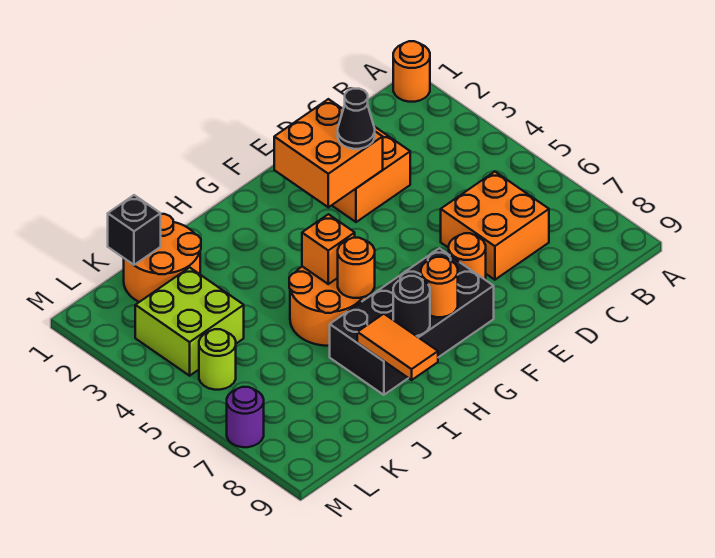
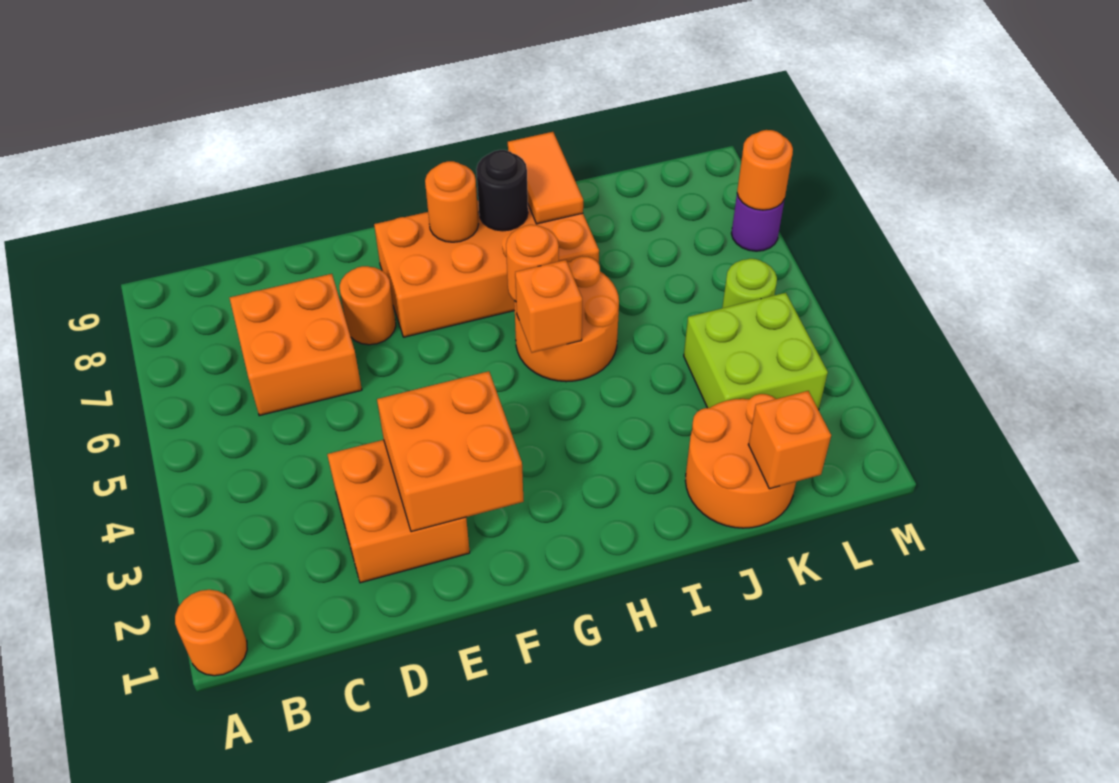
black cone E3 level 3 -> none
black brick F7:I8 level 1 -> orange brick F7:I8 level 1
black brick K1 level 2 -> orange brick K1 level 2
none -> orange round brick M7 level 2

